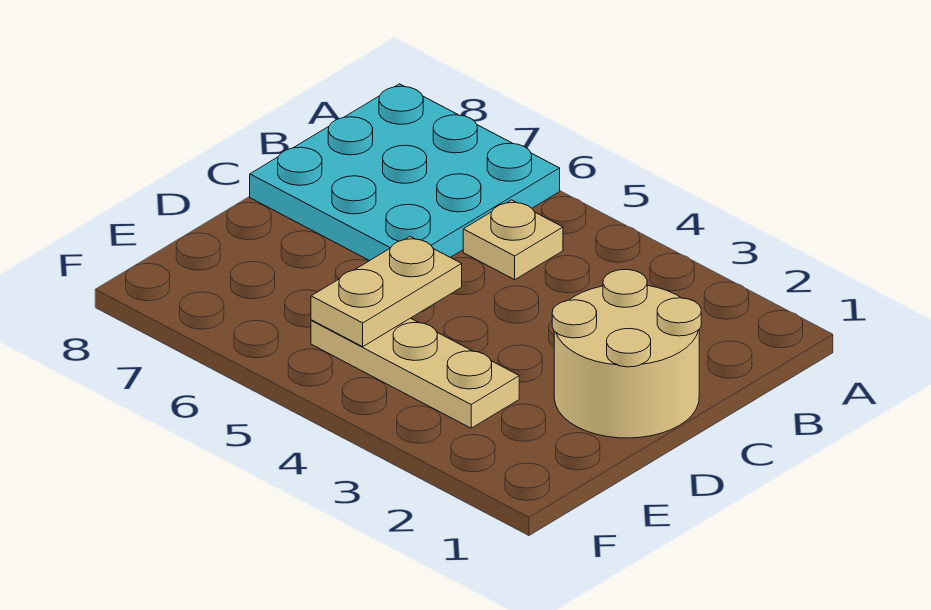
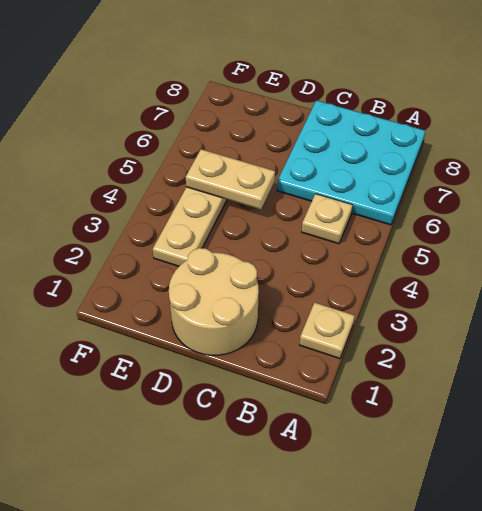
none -> tan plate A2 level 1

